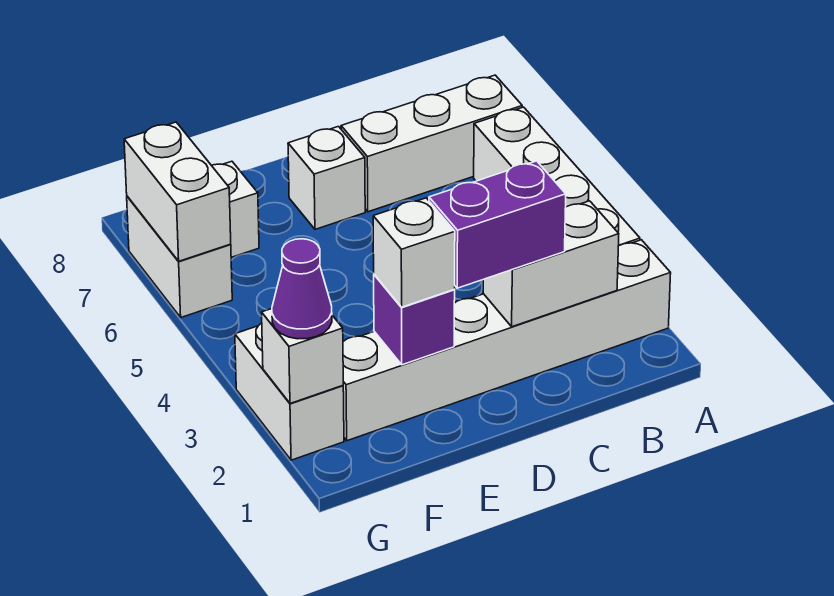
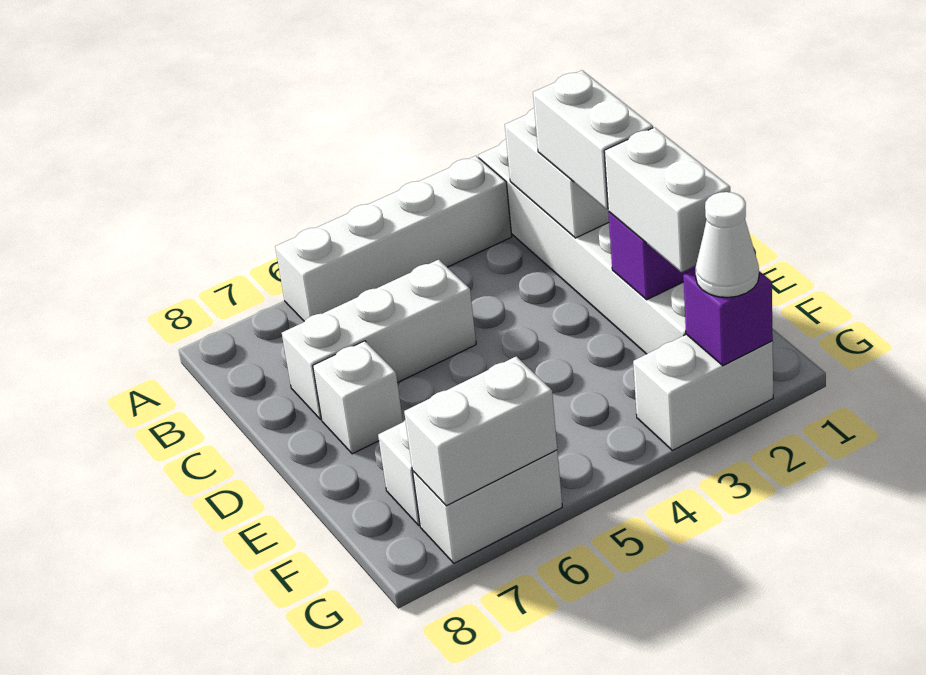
white brick A7:C7 level 1 -> white brick C5:C7 level 1
purple brick C2:D2 level 3 -> white brick C2:D2 level 3
white brick E2 level 3 -> white brick E2:F2 level 3
white brick G2 level 2 -> purple brick G2 level 2
purple cone G2 level 3 -> white cone G2 level 3

